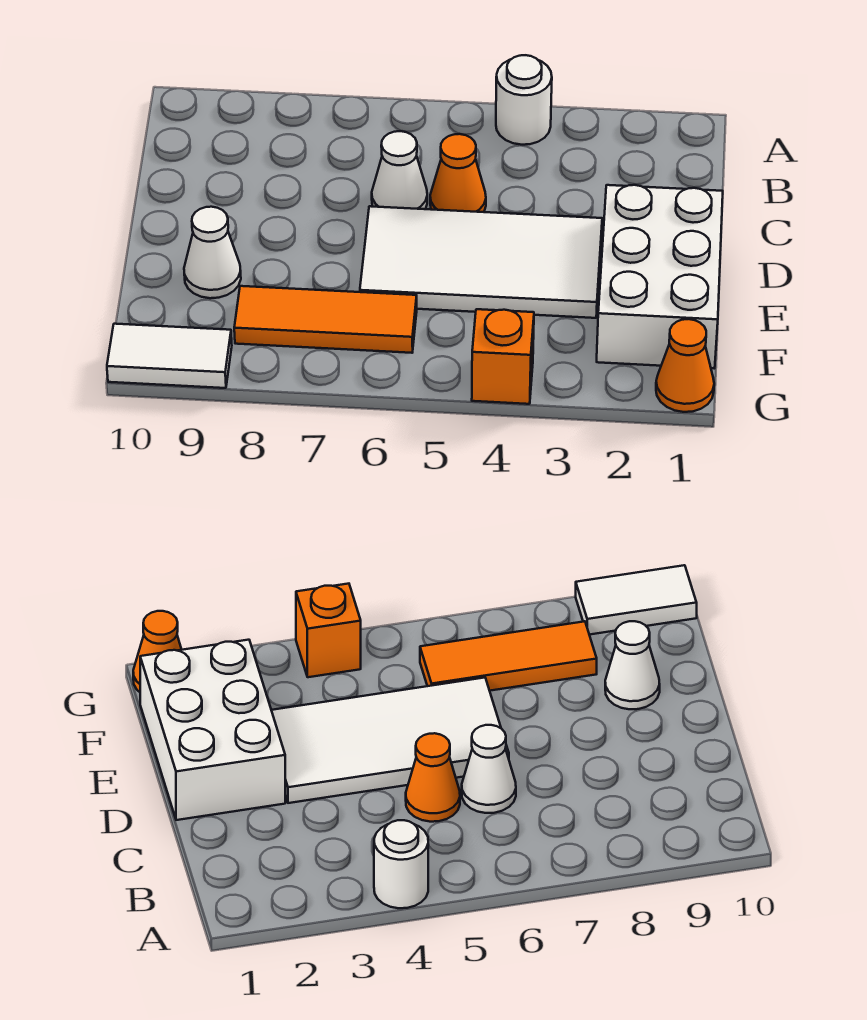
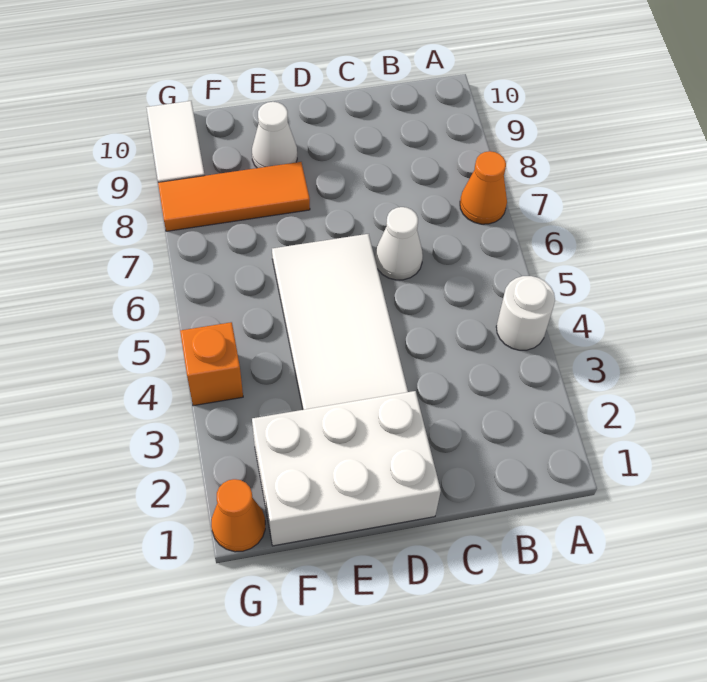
orange cone C5 level 1 -> orange cone A7 level 1
orange tile F6:F8 level 1 -> orange tile E8:G8 level 1

